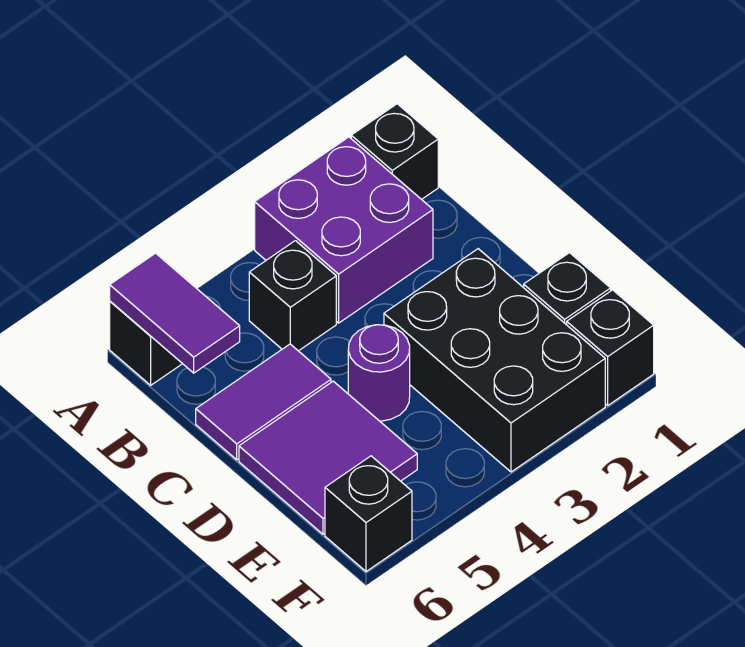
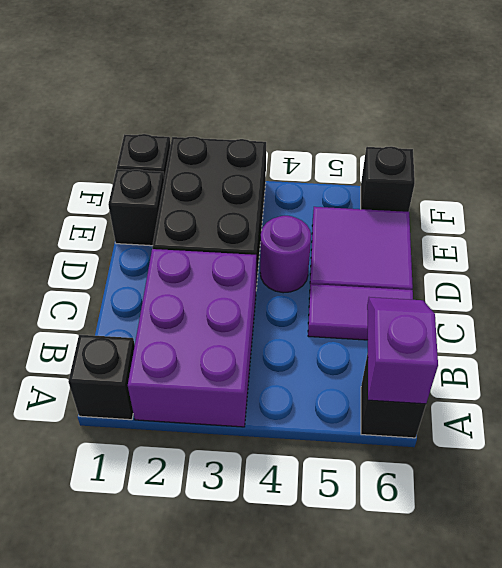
purple brick A2:B3 level 1 -> purple brick A2:C3 level 1
purple tile A6:B6 level 2 -> purple slope A6:B6 level 2 top A
black brick B4 level 1 -> none

